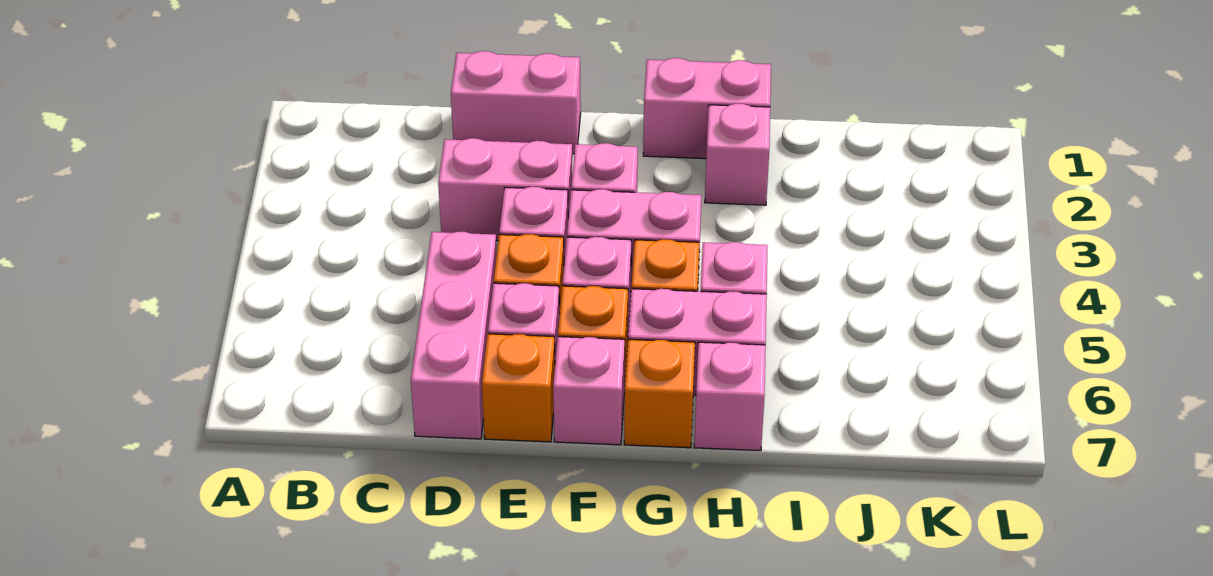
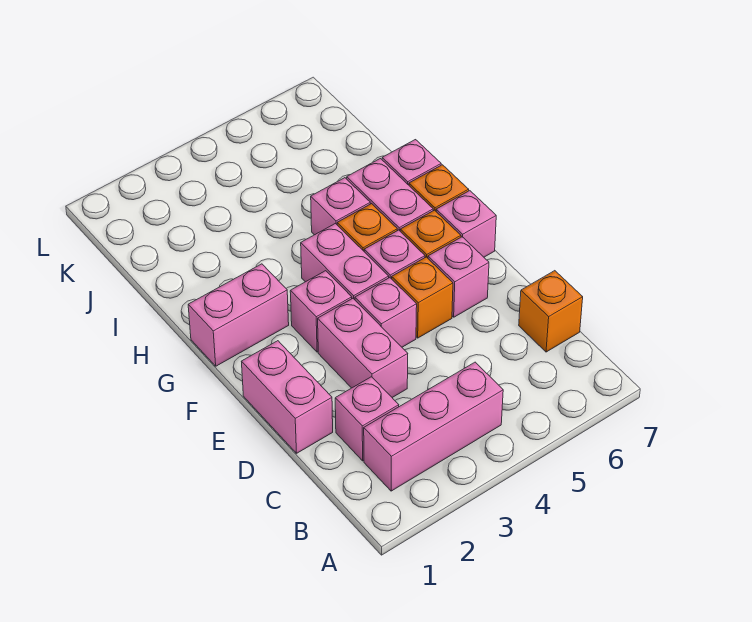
pink brick D5:D7 level 1 -> pink brick B2:B4 level 1
orange brick E7 level 1 -> orange brick C7 level 1
pink brick G1:H1 level 1 -> pink brick G1:G2 level 1
pink brick H2 level 1 -> pink brick C2 level 1

